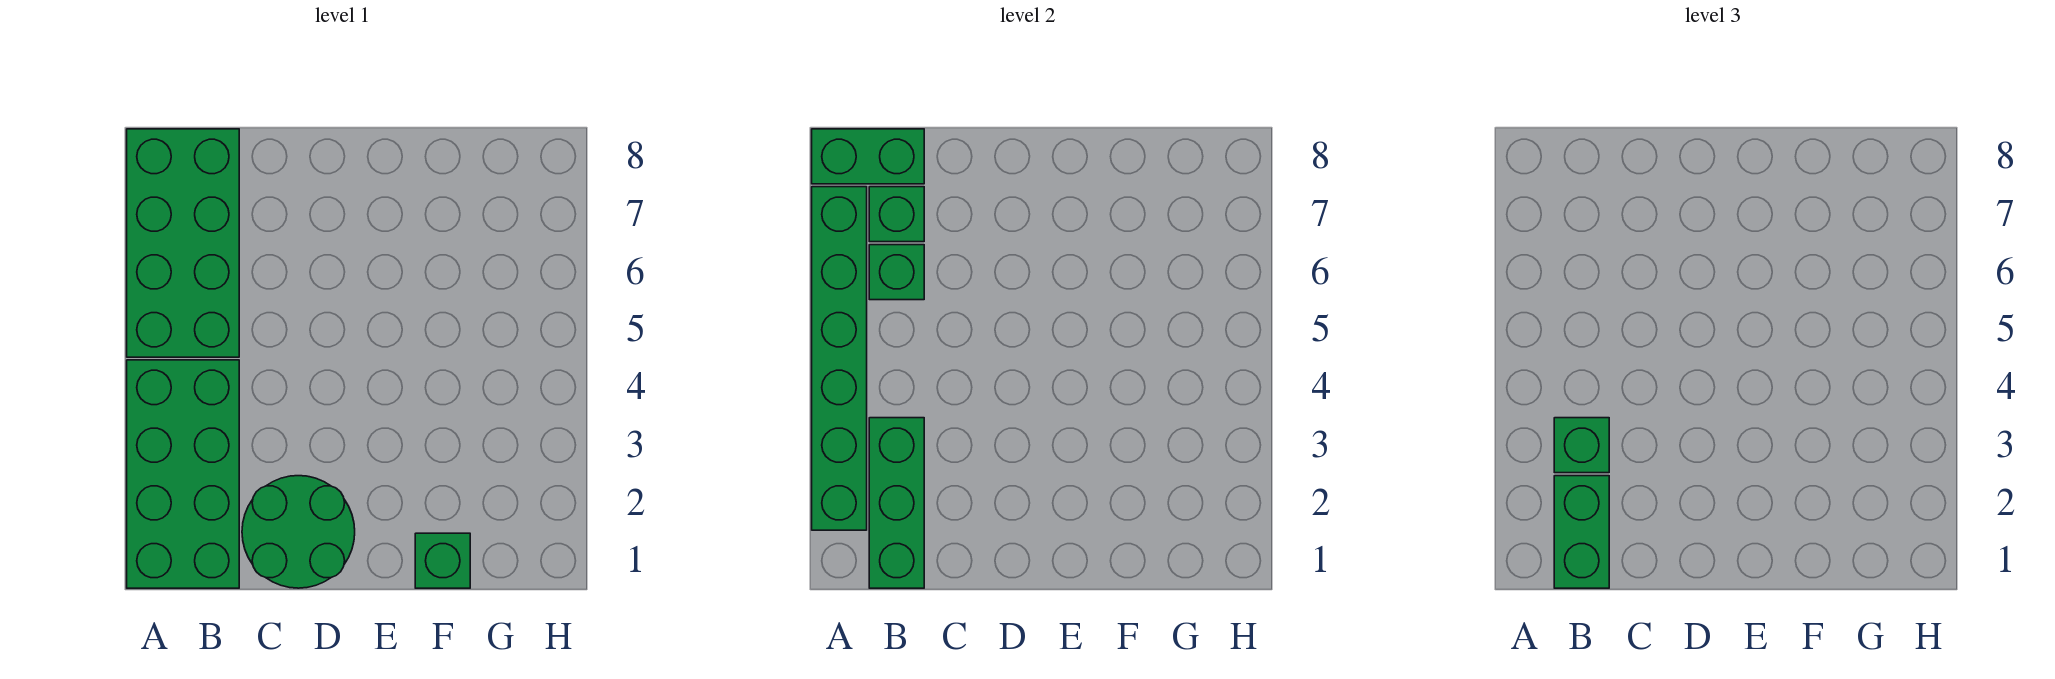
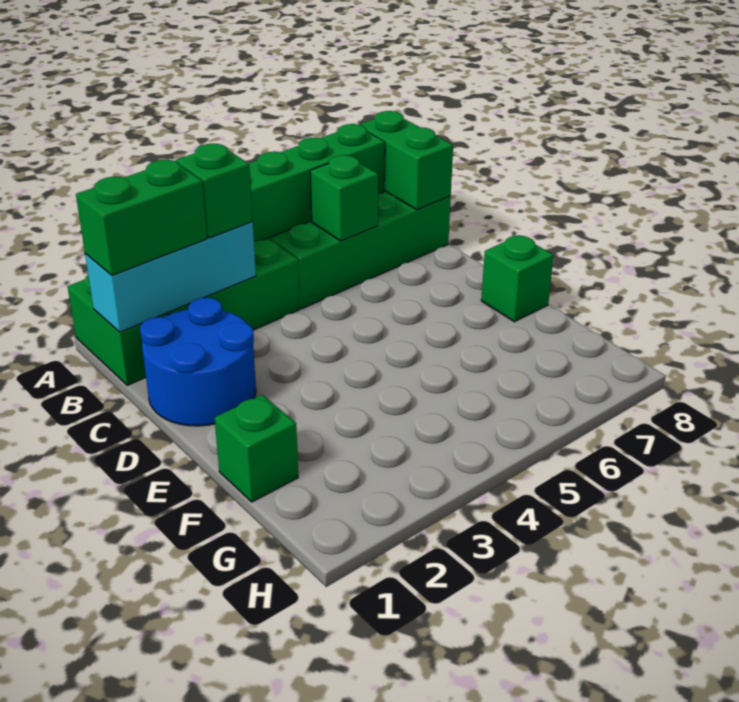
green brick B1:B3 level 2 -> cyan brick B1:B3 level 2
green brick B7 level 2 -> green brick E8 level 1
green round brick C1:D2 level 1 -> blue round brick C1:D2 level 1

